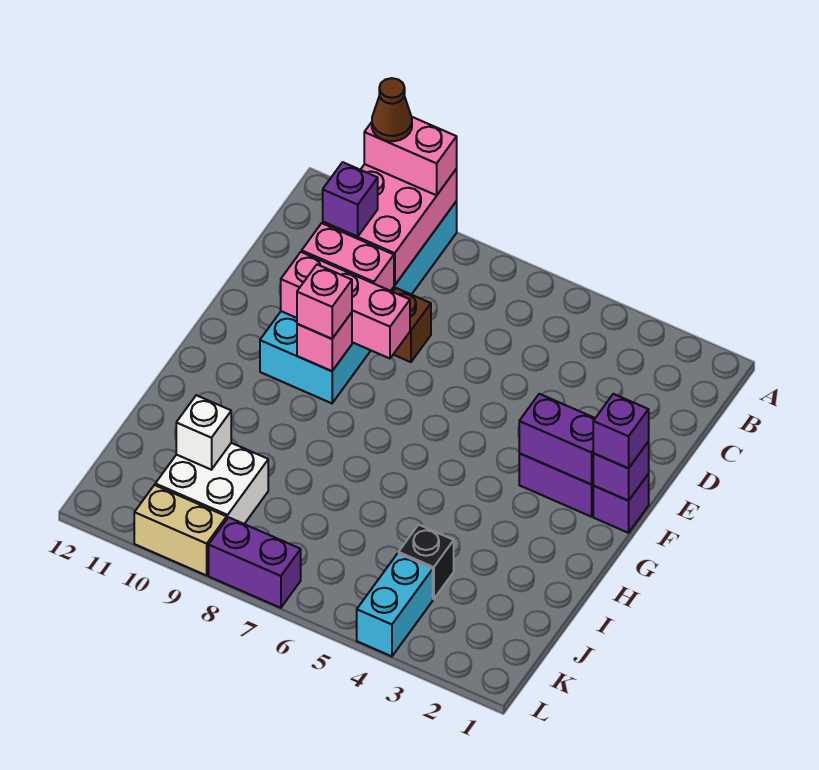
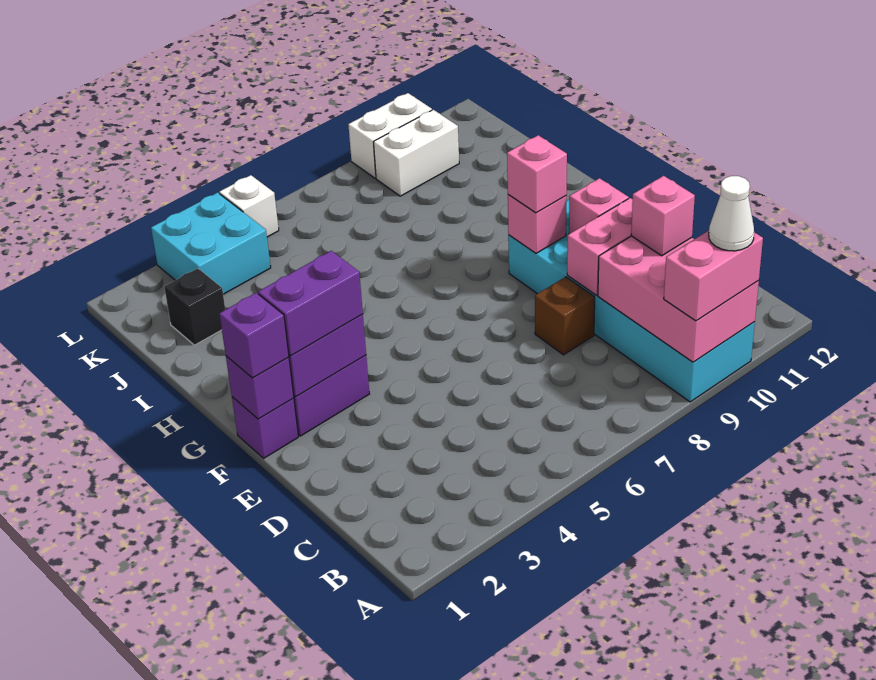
brown cone A10 level 4 -> white cone A10 level 4
purple brick C10 level 3 -> pink brick C10 level 3
pink brick E8:E10 level 2 -> pink brick E10 level 2
black brick J4 level 1 -> black brick J2 level 1
white brick J9:K10 level 1 -> white brick K9:K10 level 1
white brick J10 level 2 -> white brick L5 level 1
cyan brick K4:L4 level 1 -> cyan brick K3:L4 level 1
purple brick L7:L8 level 1 -> purple brick F2:F3 level 3
tan brick L9:L10 level 1 -> white brick L9:L10 level 1

